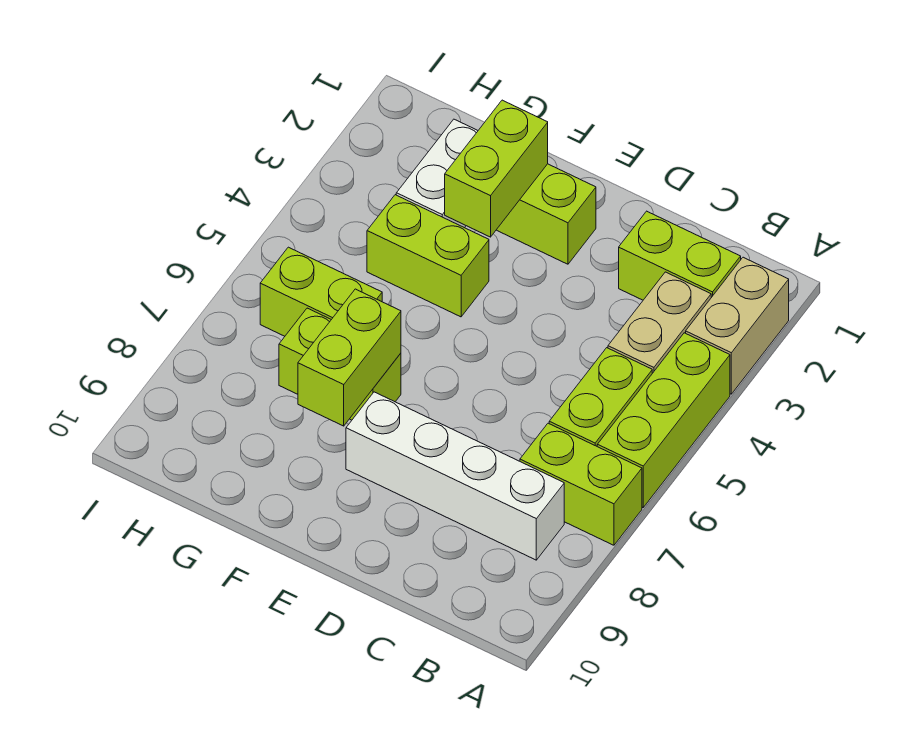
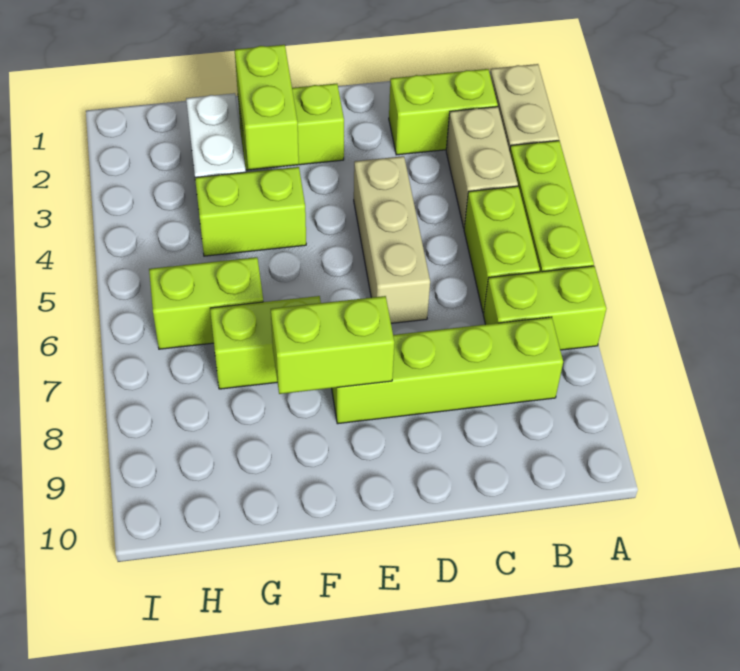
white brick B8:E8 level 1 -> lime brick B8:E8 level 1
none -> tan brick D4:D6 level 1
lime brick F7:F8 level 2 -> lime brick E8:F8 level 2

